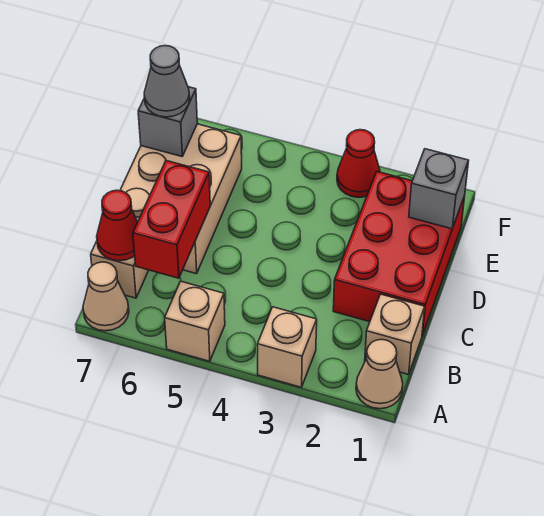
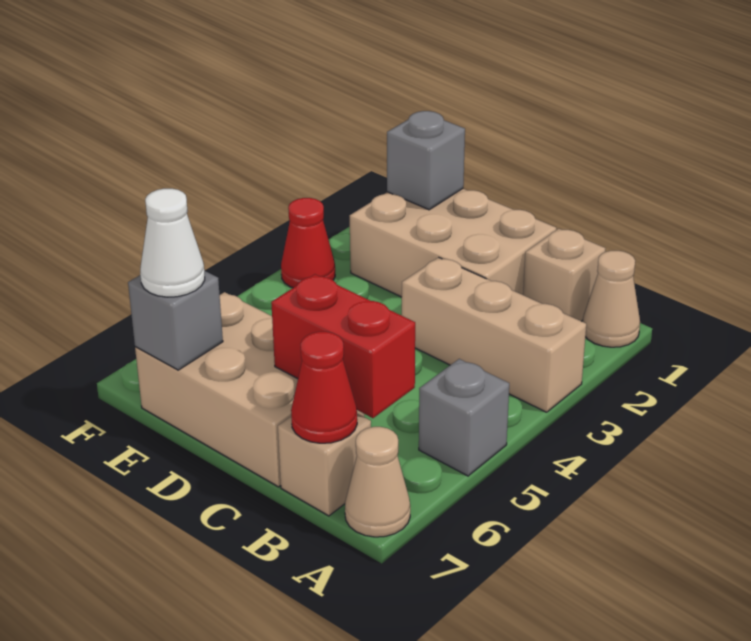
tan brick A3 level 1 -> tan brick A3:C3 level 1
tan brick A5 level 1 -> grey brick A5 level 1
red brick C1:E2 level 1 -> tan brick C1:E2 level 1
grey cone E7 level 3 -> white cone E7 level 3

